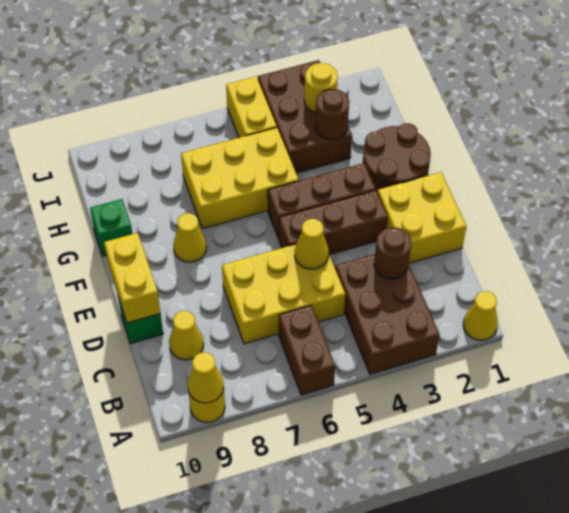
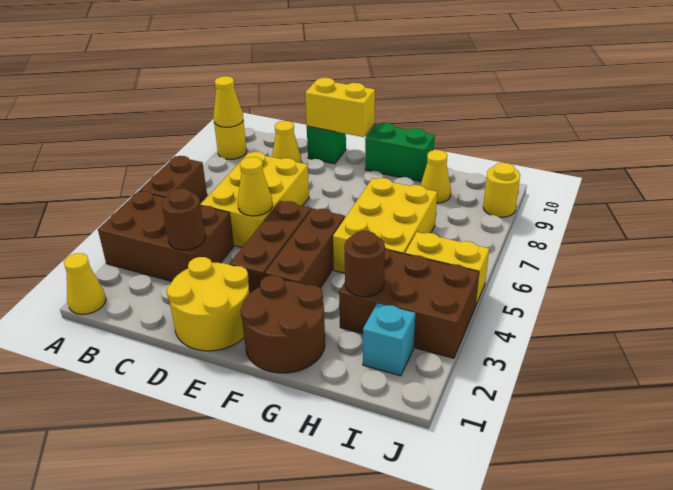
brown brick A6:B6 level 1 -> brown brick A5:A6 level 1
yellow brick D1:E2 level 1 -> yellow round brick D1:E2 level 1
yellow cone F8 level 1 -> yellow cone H9 level 1
green brick G10 level 1 -> green brick F10:G10 level 1
none -> cyan brick I2 level 1
yellow round brick I3 level 2 -> yellow round brick J9 level 1

